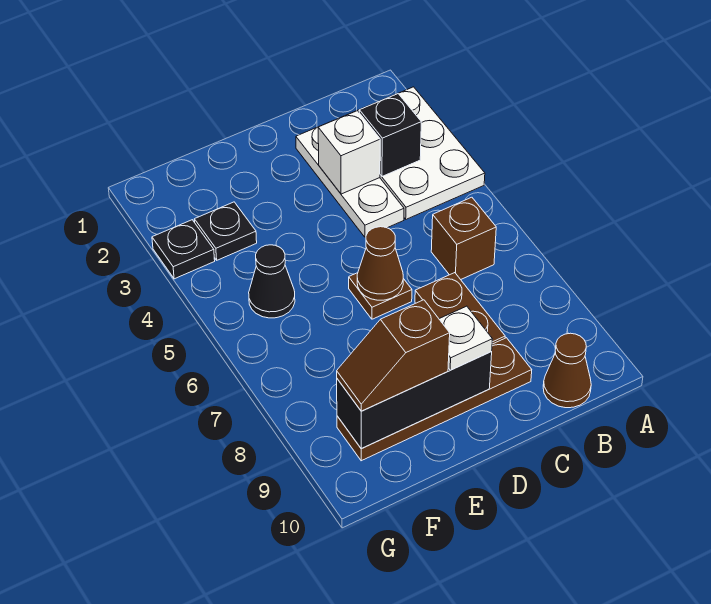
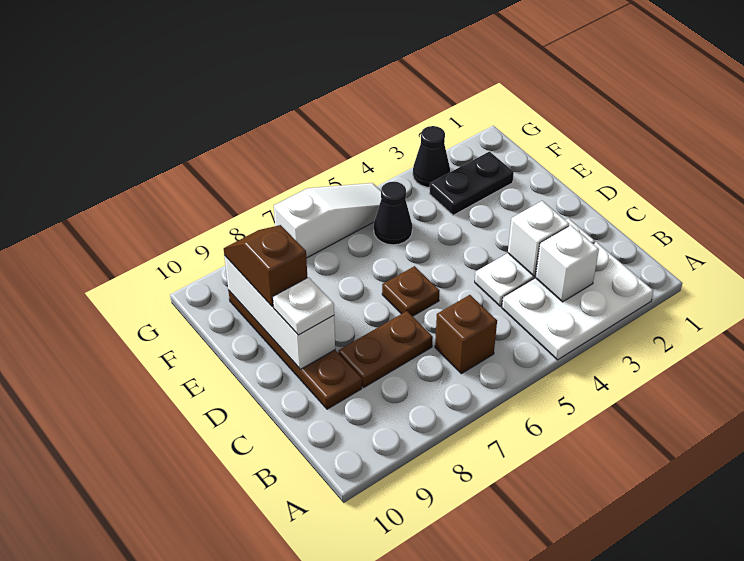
black brick B3 level 2 -> white brick B3 level 2
brown cone B10 level 1 -> none
brown cone D6 level 2 -> none
black brick D9:F9 level 2 -> white brick D9:F9 level 2
black plate F3 level 1 -> black plate F2:F3 level 1
black plate G3 level 1 -> black cone G3 level 1
none -> white slope G5:G7 level 1 top 7

